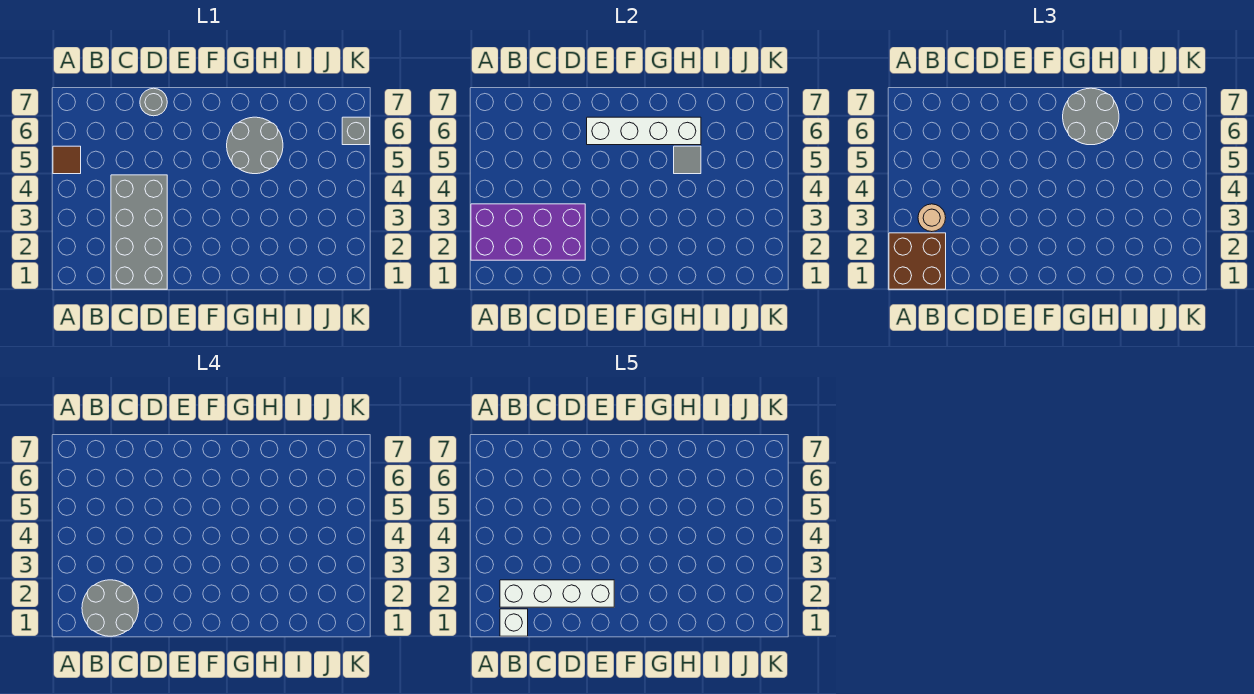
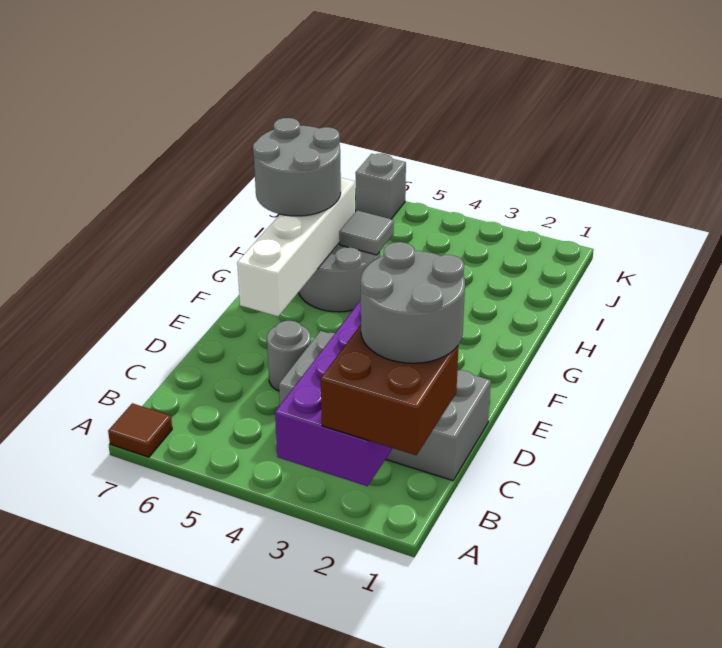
brown tile A5 level 1 -> brown tile A7 level 1
white brick B1 level 5 -> none
white brick B2:E2 level 5 -> none
tan round brick B3 level 3 -> none
grey round brick D7 level 1 -> grey round brick D5 level 1

